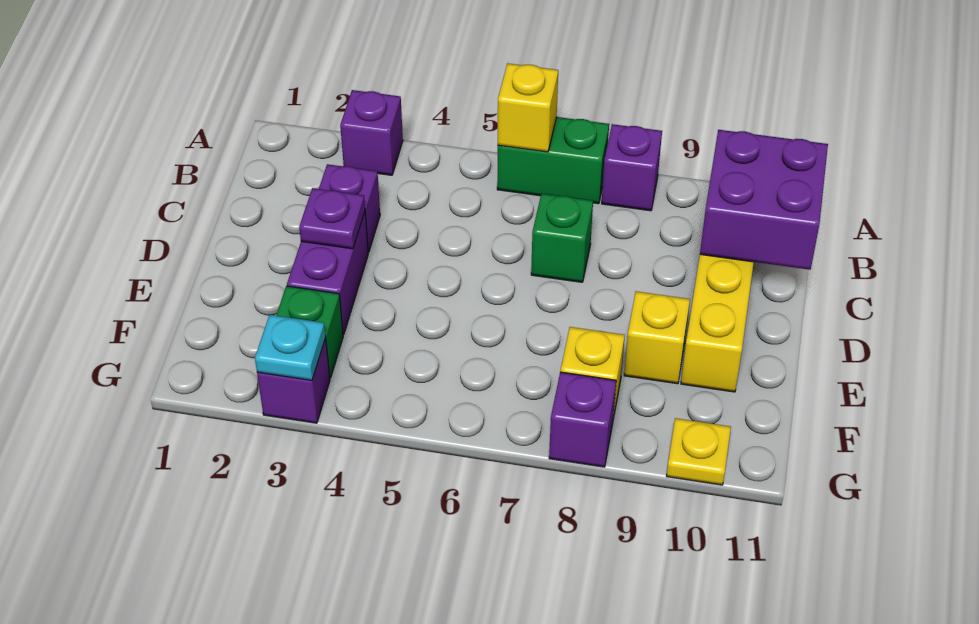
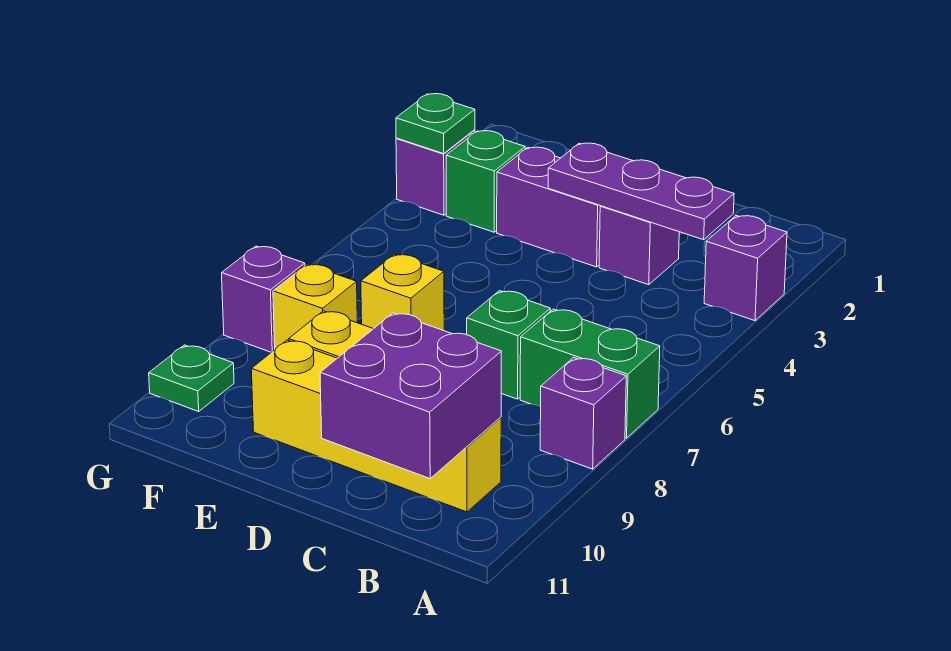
green brick A6:A7 level 1 -> green brick A7:B7 level 1
yellow brick A6 level 2 -> yellow brick E7 level 1
purple plate D3 level 2 -> purple plate B3:D3 level 2
cyan plate G3 level 2 -> green plate G3 level 2
yellow plate G10 level 1 -> green plate G10 level 1

